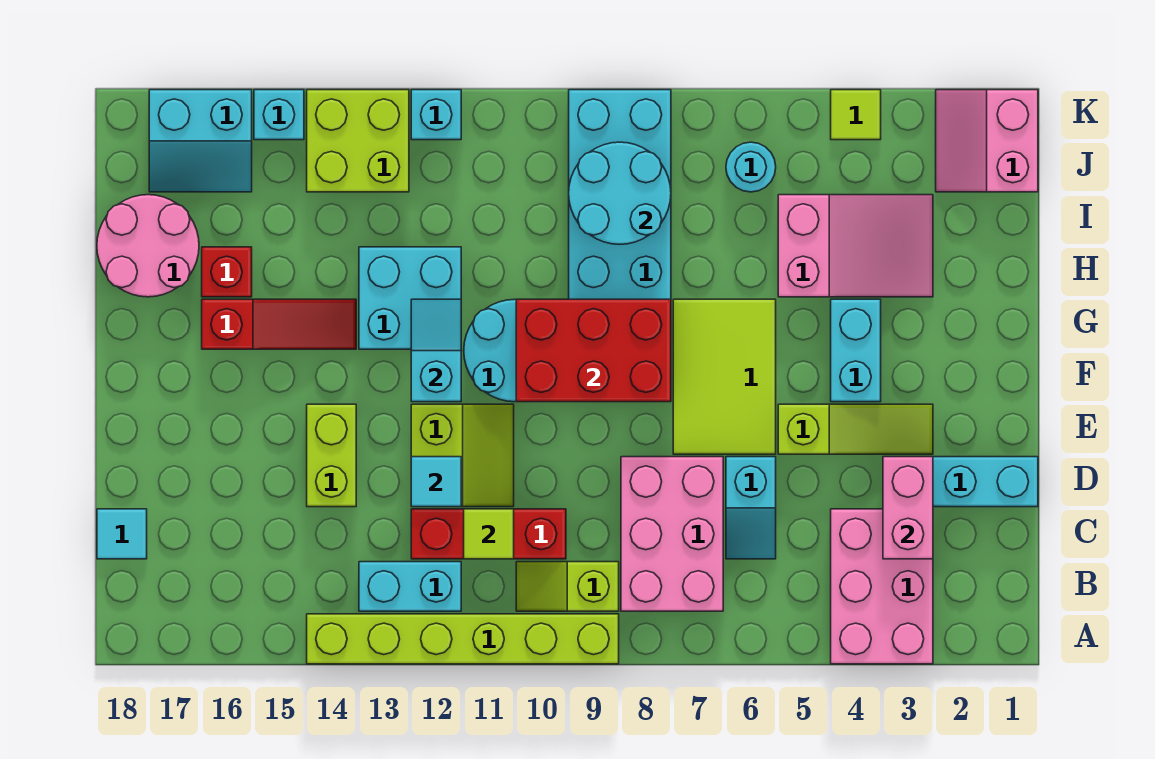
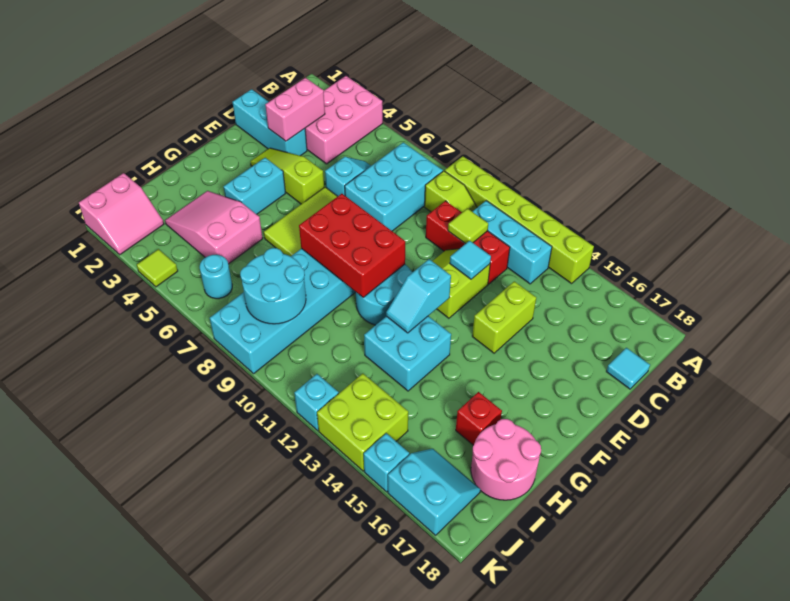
pink brick B7:D8 level 1 -> cyan brick B7:D8 level 1
cyan brick B12:B13 level 1 -> cyan brick B11:B13 level 1
red slope G14:G16 level 1 top 16 -> none

